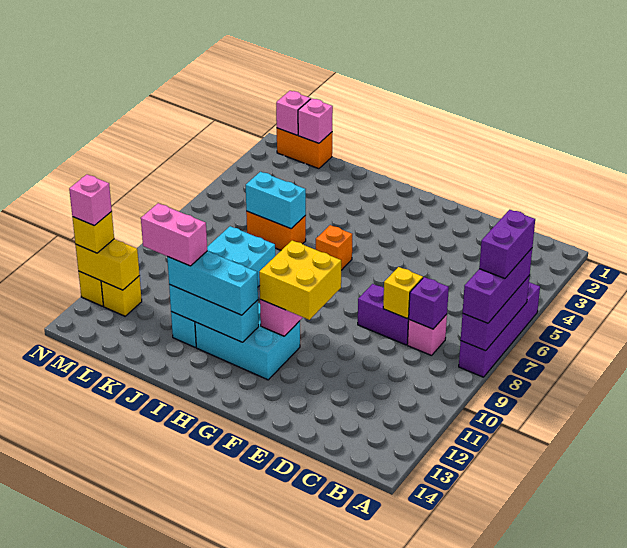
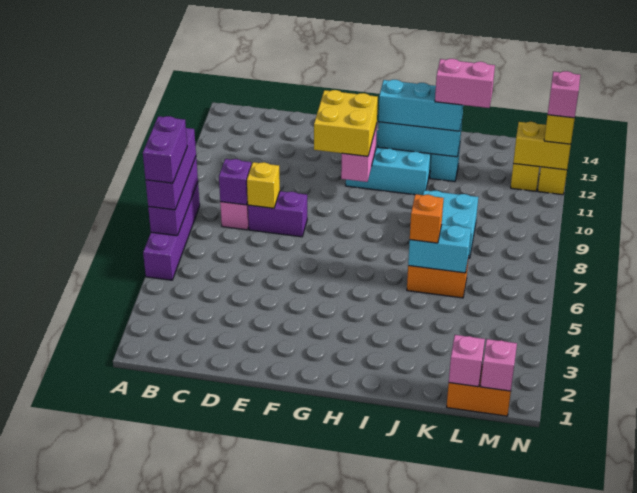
orange brick H6 level 1 -> orange brick J6 level 3

